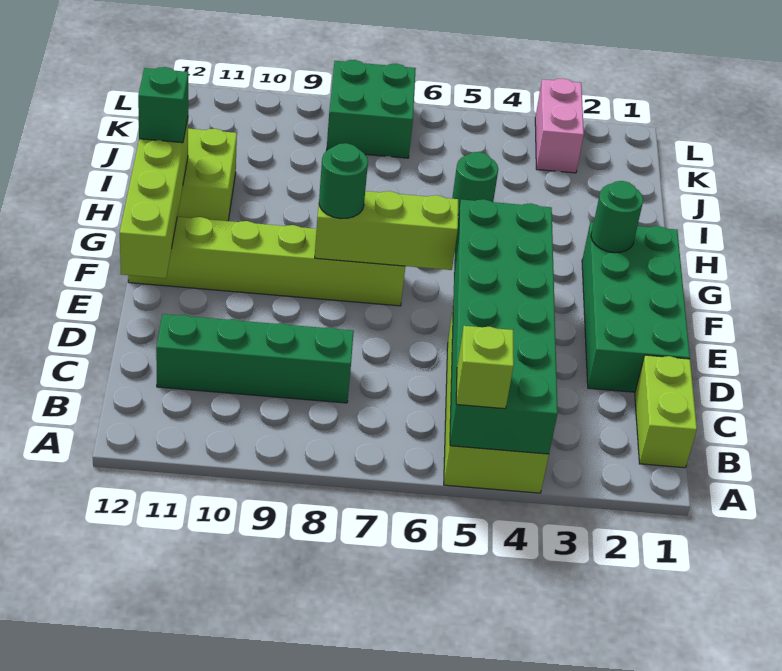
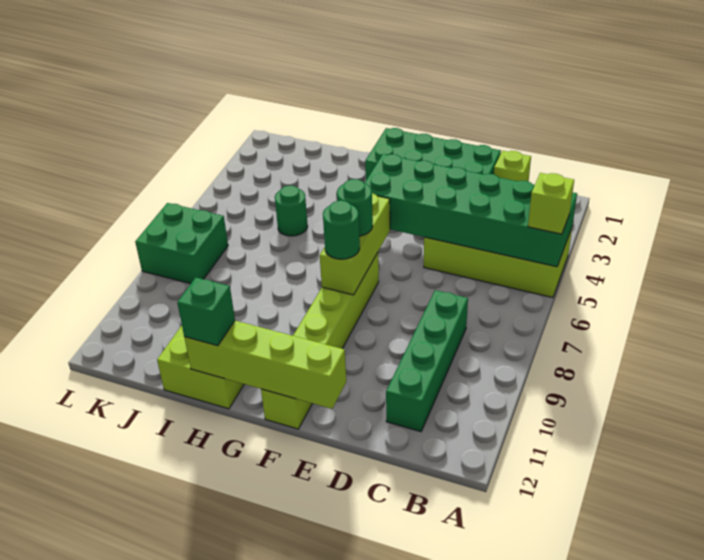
lime brick B1:C1 level 1 -> lime brick C1 level 1
green round brick G2 level 2 -> green round brick F7 level 3
pink brick K3:L3 level 1 -> none

